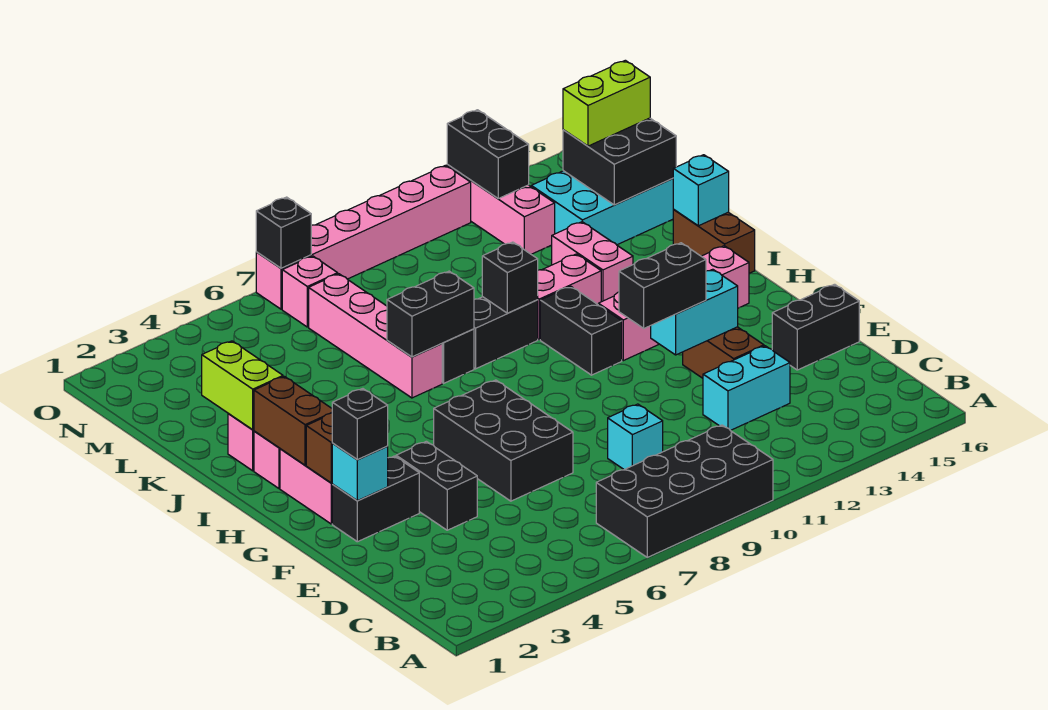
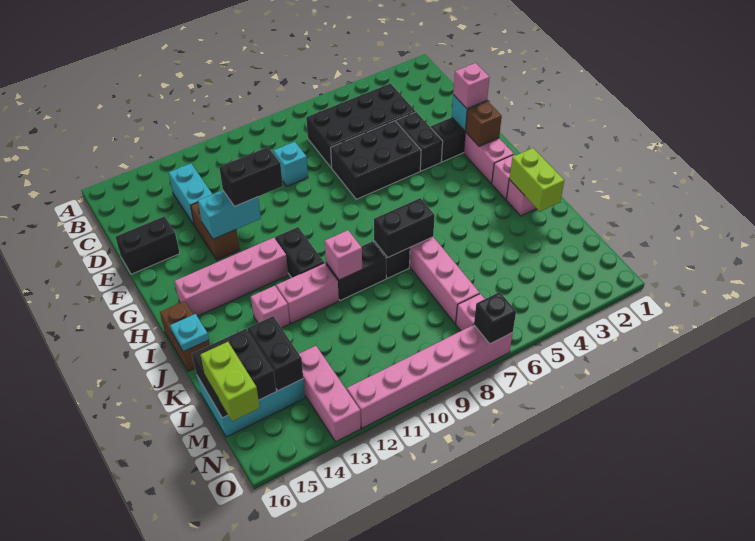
black brick A7:B10 level 1 -> black brick C4:D7 level 1
cyan brick D12:D13 level 1 -> cyan brick C13:D13 level 1
black brick E6:G7 level 1 -> black brick E5:F7 level 1
black brick F2 level 3 -> pink brick F2 level 3
brown brick H2:I2 level 2 -> none
black brick J10 level 2 -> pink brick J10 level 2
pink brick J13:K13 level 1 -> pink brick J13 level 1
cyan brick J16 level 2 -> cyan plate J16 level 2
lime brick M15:M16 level 3 -> lime brick M16:N16 level 3
black brick N13:O13 level 2 -> black brick L14:M14 level 2

